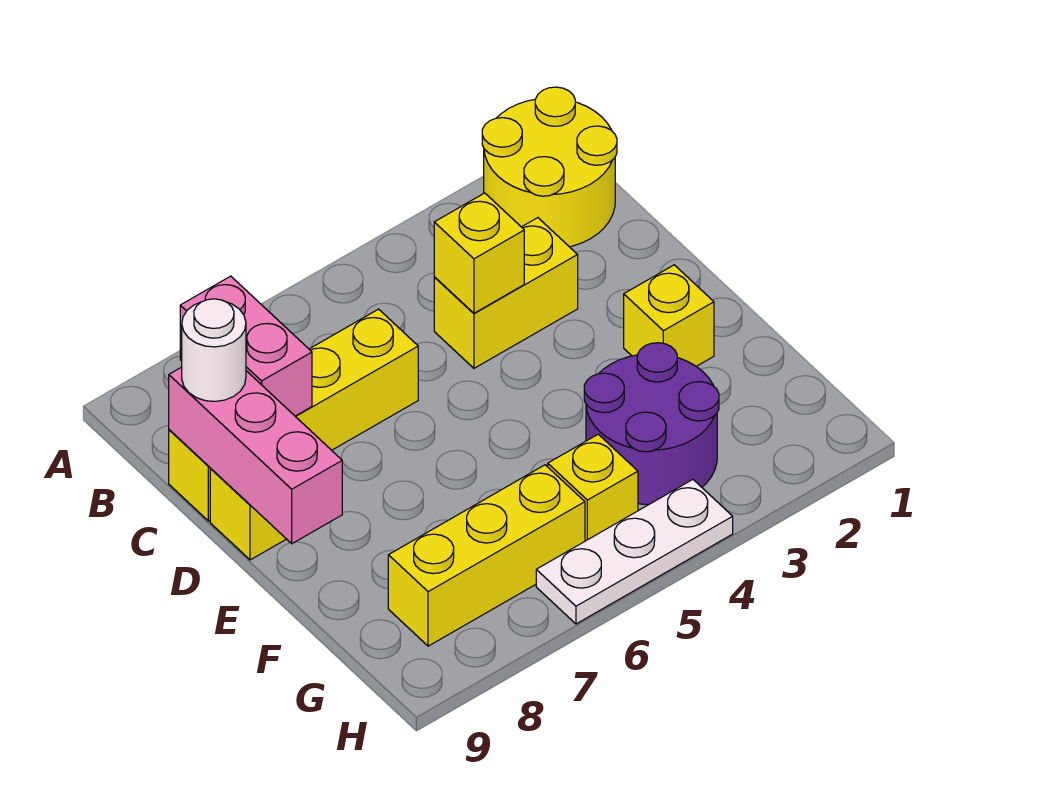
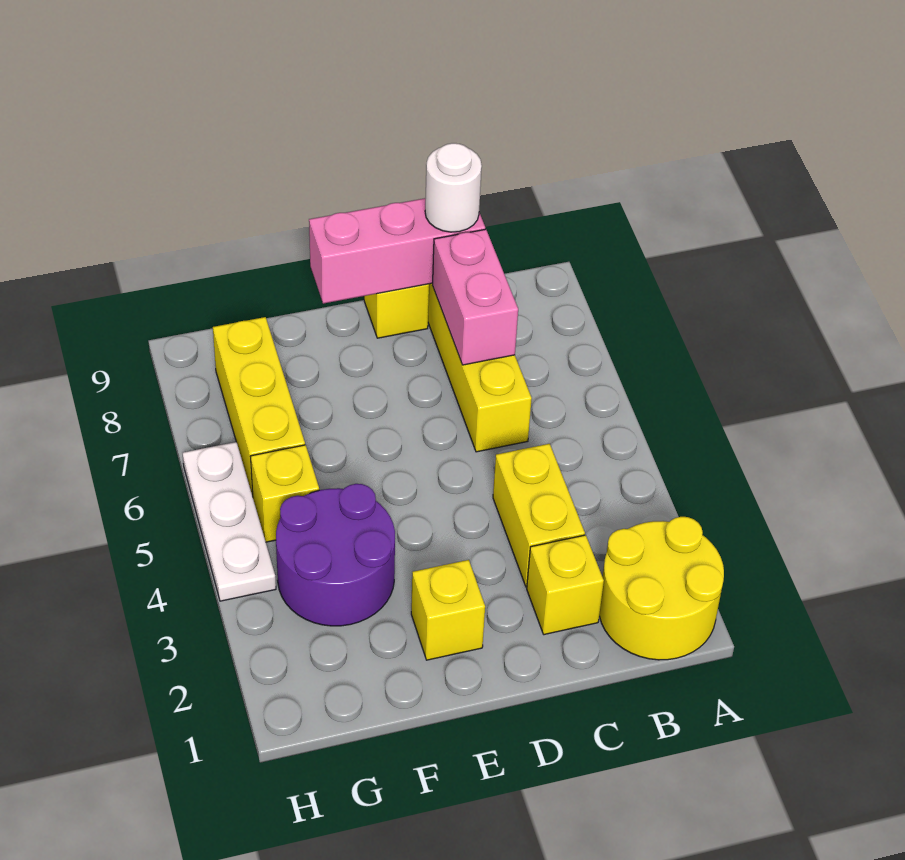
pink brick B8:C8 level 2 -> pink brick C7:C8 level 2
yellow brick C4 level 2 -> yellow brick C2 level 1

